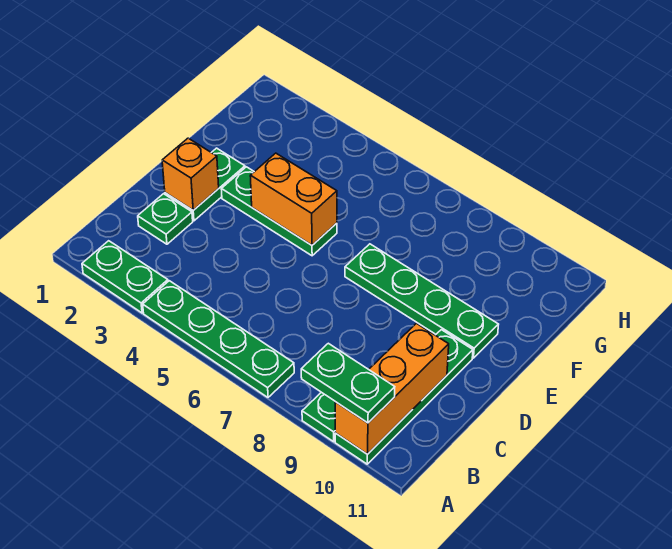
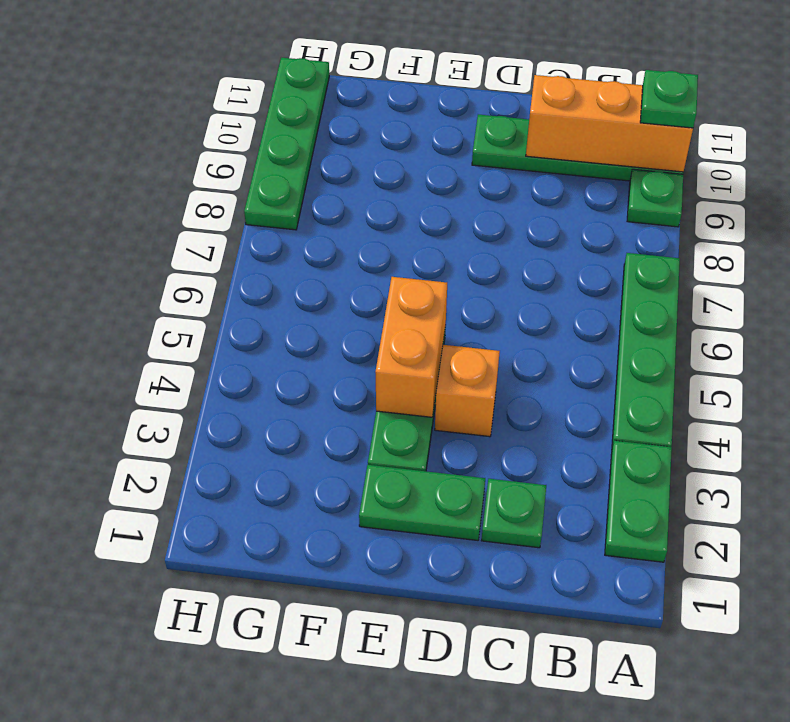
green plate A9:A10 level 3 -> green plate A10 level 3
orange brick D2 level 2 -> orange brick D4 level 1
green plate E7:E10 level 1 -> green plate H8:H11 level 1

